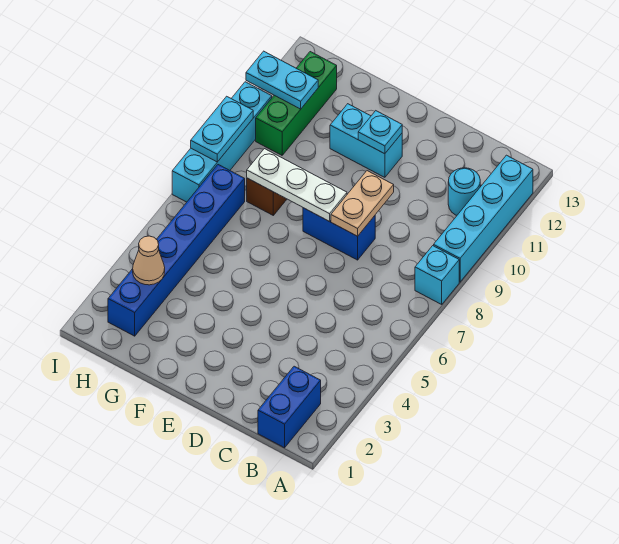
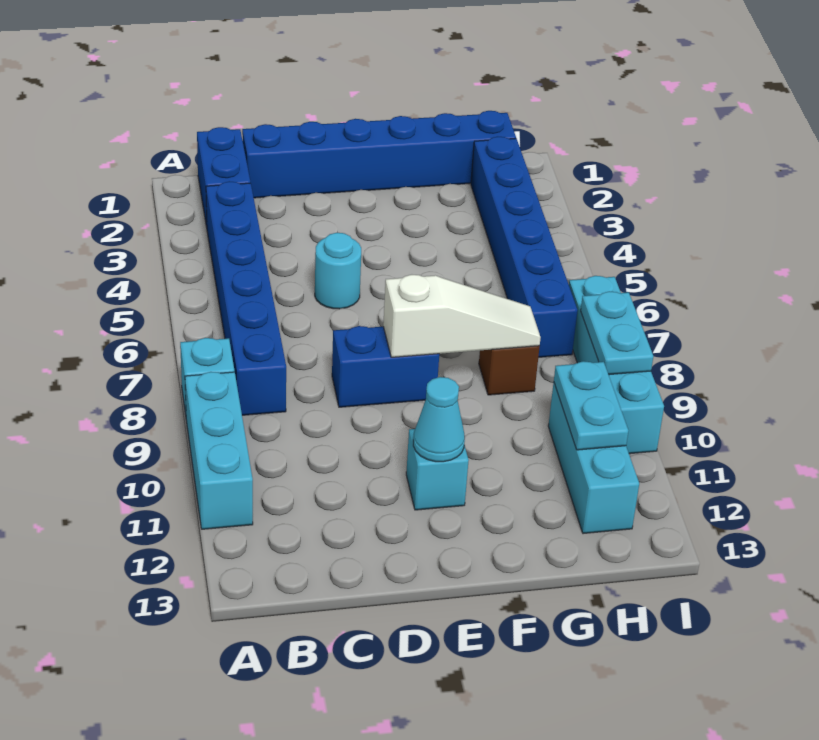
cyan brick A9:A12 level 1 -> cyan brick A9:A11 level 1
none -> blue brick B3:B8 level 1
cyan round brick B11 level 1 -> cyan round brick D5 level 1
none -> blue brick C1:H1 level 1
tan plate D8:D9 level 2 -> none
white plate E8:G8 level 2 -> white slope E8:G8 level 2 top E
cyan brick E11:F11 level 1 -> cyan brick E11 level 1
cyan plate E11 level 2 -> cyan cone E11 level 2
tan cone H3 level 2 -> none
green brick H10:H12 level 1 -> cyan brick H10:H12 level 1
cyan plate H11:I11 level 2 -> cyan plate H10:H11 level 2

